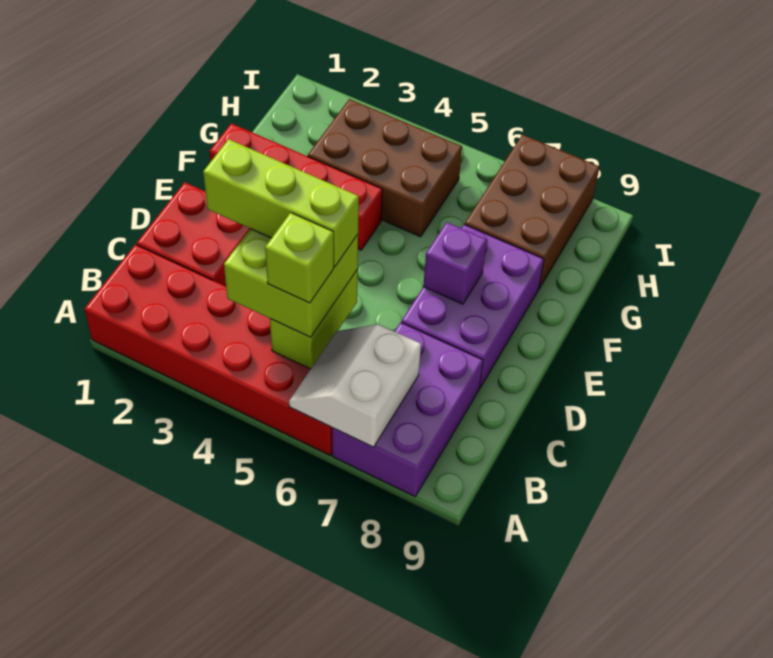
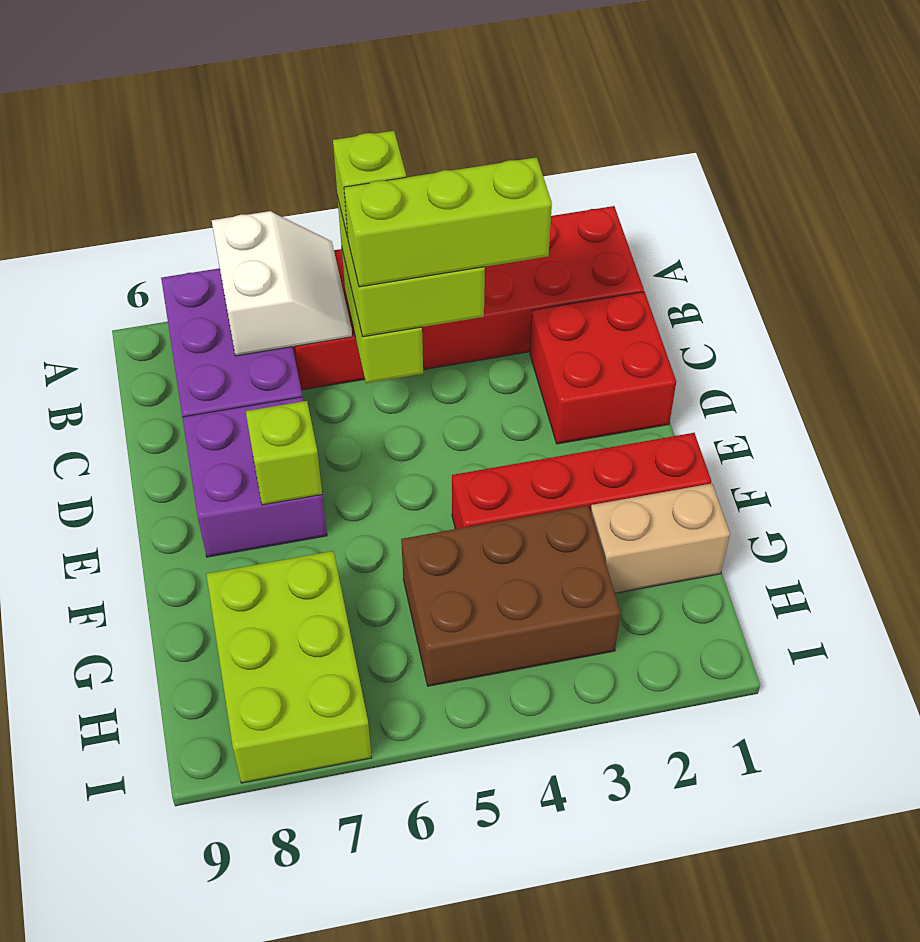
purple brick D7:F8 level 1 -> purple brick D7:E8 level 1
purple brick E7 level 2 -> lime brick E7 level 2
none -> tan brick G1:G2 level 1
brown brick G7:I8 level 1 -> lime brick G7:I8 level 1

